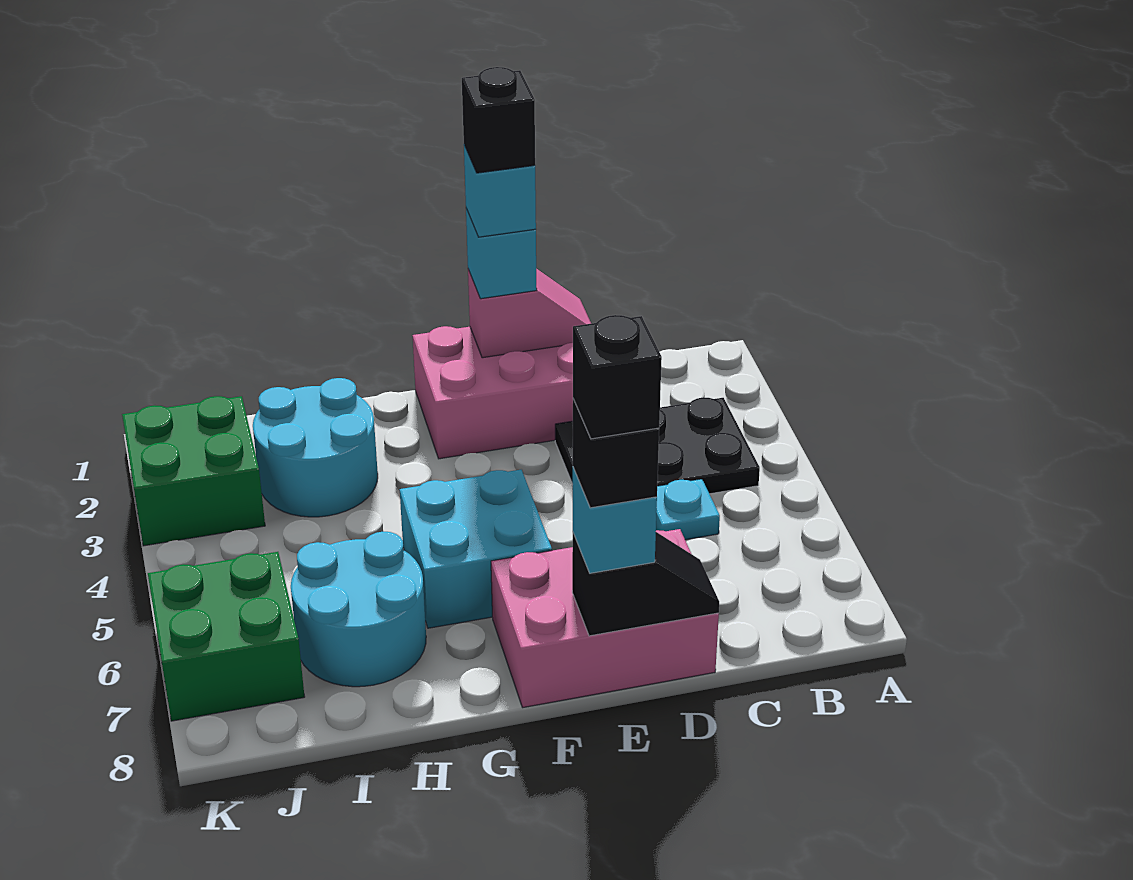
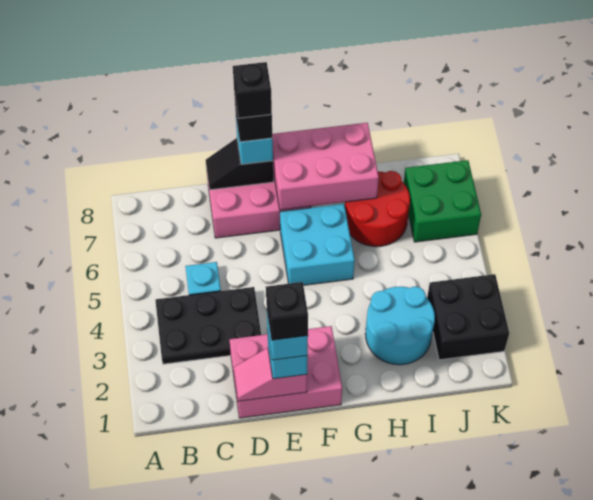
none -> pink brick F7:H8 level 2
cyan round brick H6:I7 level 1 -> red round brick H6:I7 level 1
green brick J2:K3 level 1 -> black brick J2:K3 level 1

